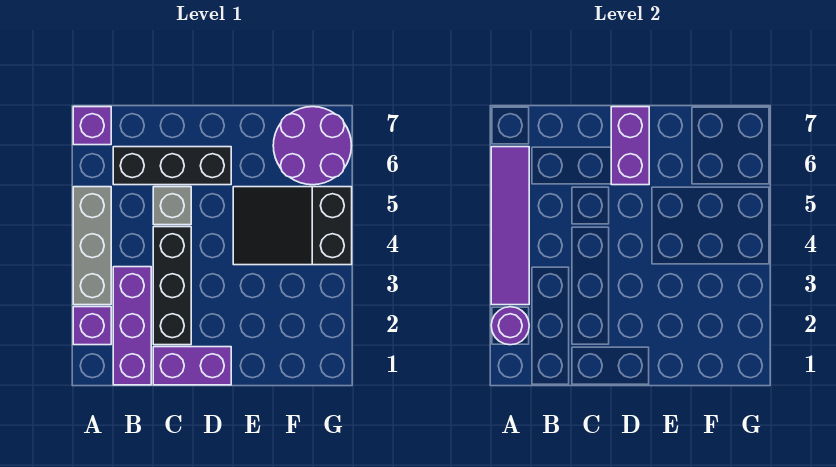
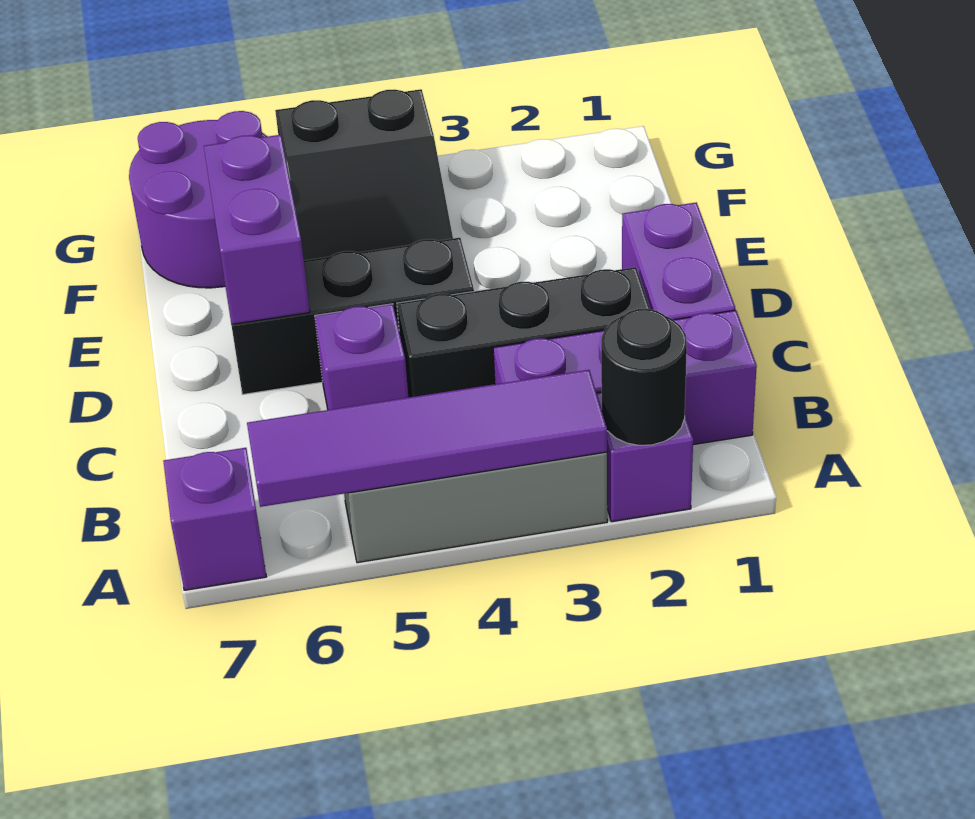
purple round brick A2 level 2 -> black round brick A2 level 2
black brick B6:D6 level 1 -> black brick D4:D6 level 1
grey brick C5 level 1 -> purple brick C5 level 1
purple brick D6:D7 level 2 -> purple brick D6:E6 level 2

